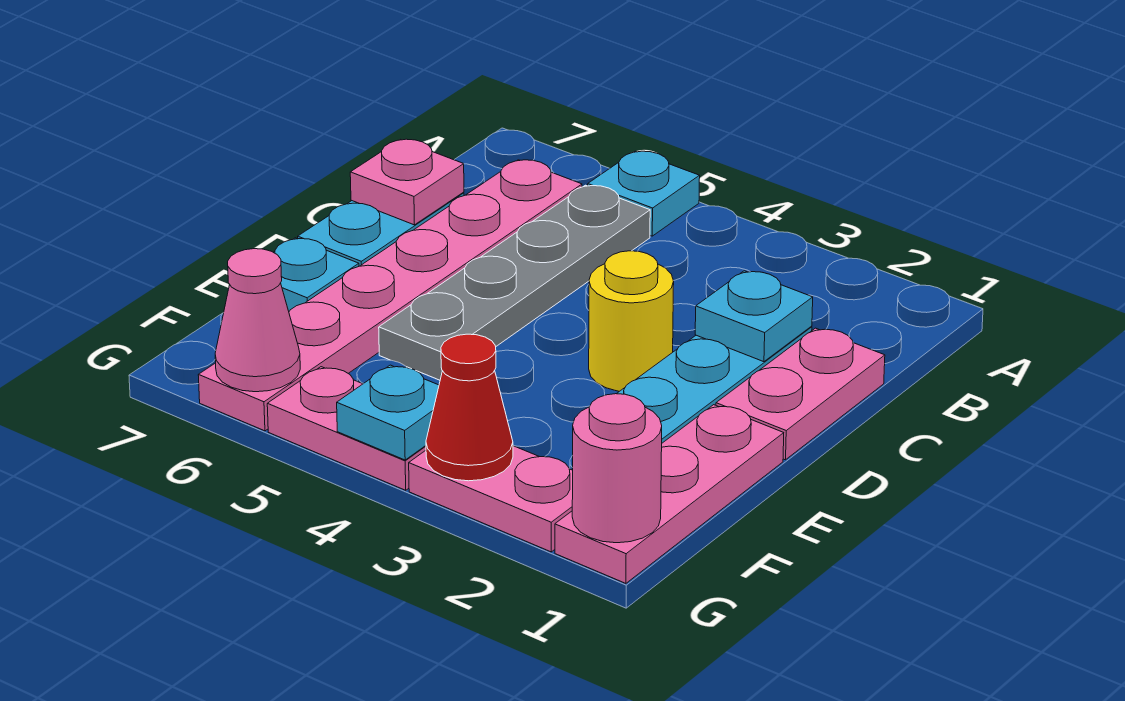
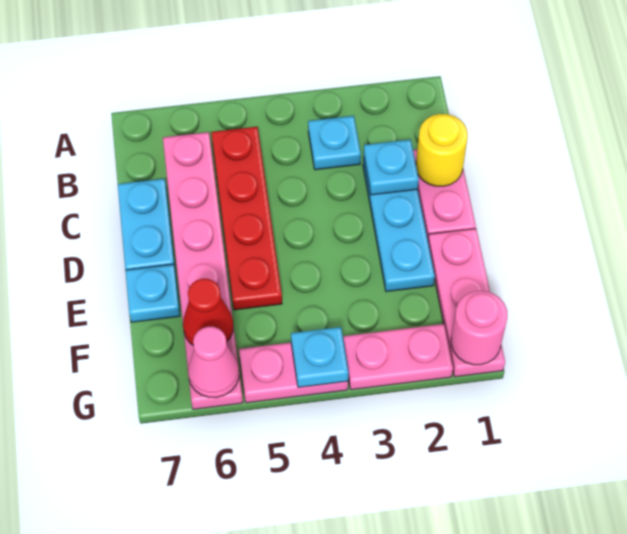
cyan plate A5 level 1 -> cyan plate B3 level 1
grey plate B5:E5 level 1 -> red plate B5:E5 level 1
pink plate C7 level 2 -> none
yellow round brick D3 level 1 -> yellow round brick C1 level 2
red cone G3 level 2 -> red cone F6 level 2

